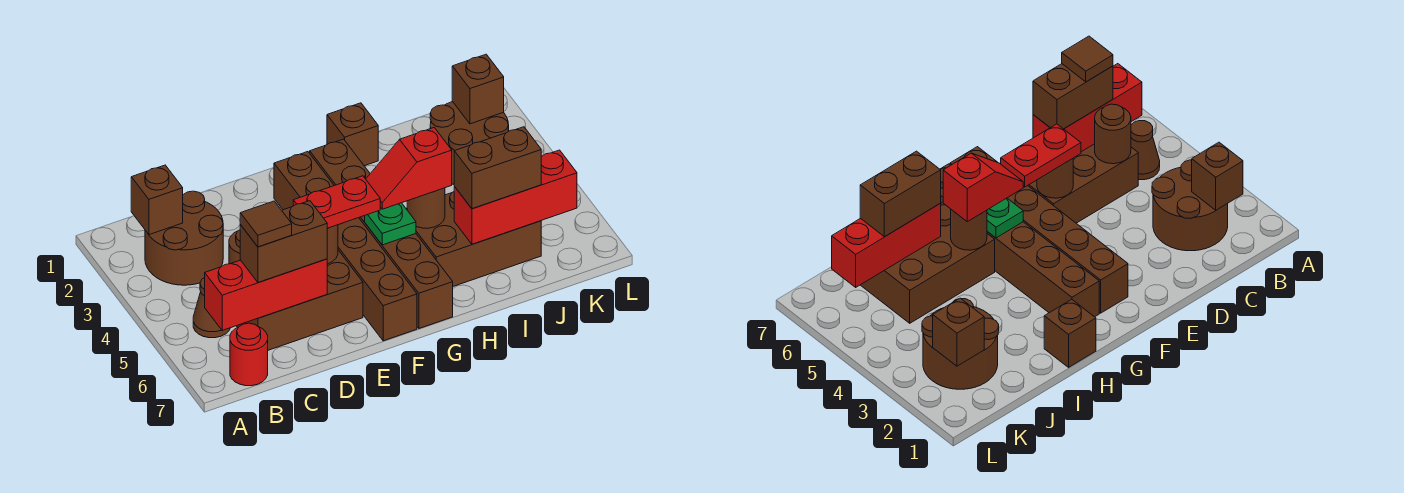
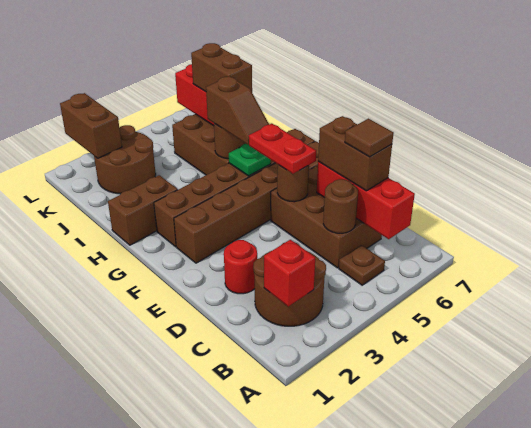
brown brick B2 level 2 -> red brick B2 level 2
brown cone B5 level 1 -> brown plate B5 level 1
red round brick B7 level 1 -> red round brick D2 level 1
red slope G5:H5 level 3 top H -> brown slope G5:H5 level 3 top H
brown brick H1 level 1 -> brown brick H1:H2 level 1
brown brick K2 level 2 -> brown brick K2:L2 level 2

